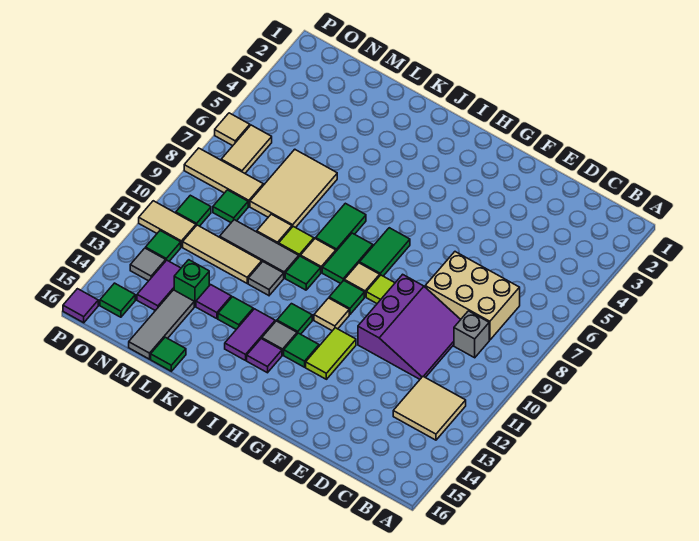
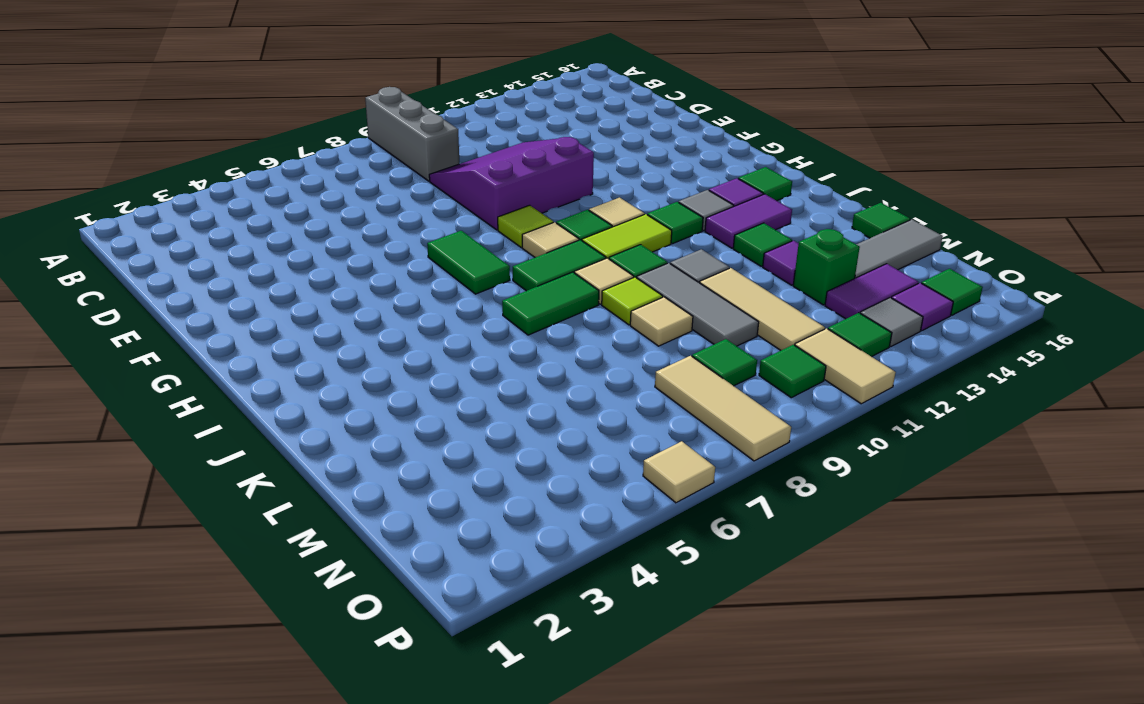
tan tile B12:C13 level 1 -> none
tan brick C7:E8 level 1 -> none
grey brick C9 level 1 -> grey brick A9:C9 level 1
lime tile G12:G13 level 1 -> lime tile I10:I11 level 1
green tile H7:H8 level 1 -> green tile G7:H7 level 1
green tile H13 level 1 -> green tile I15 level 1
tan tile L6:M8 level 1 -> none
tan tile O6:O7 level 1 -> none
purple tile P16 level 1 -> purple tile O14 level 1

